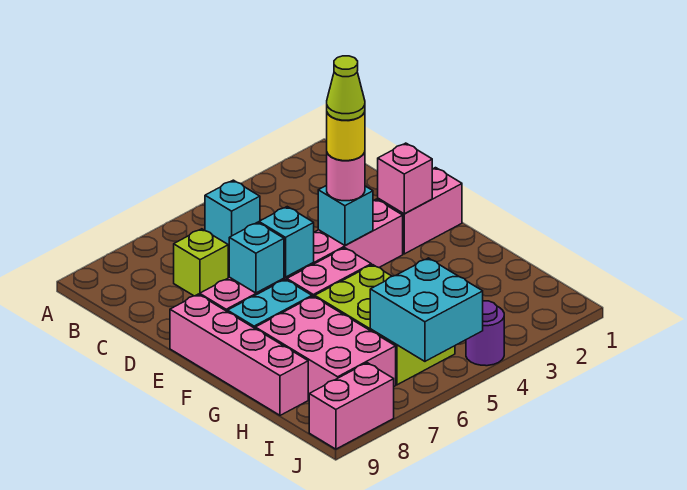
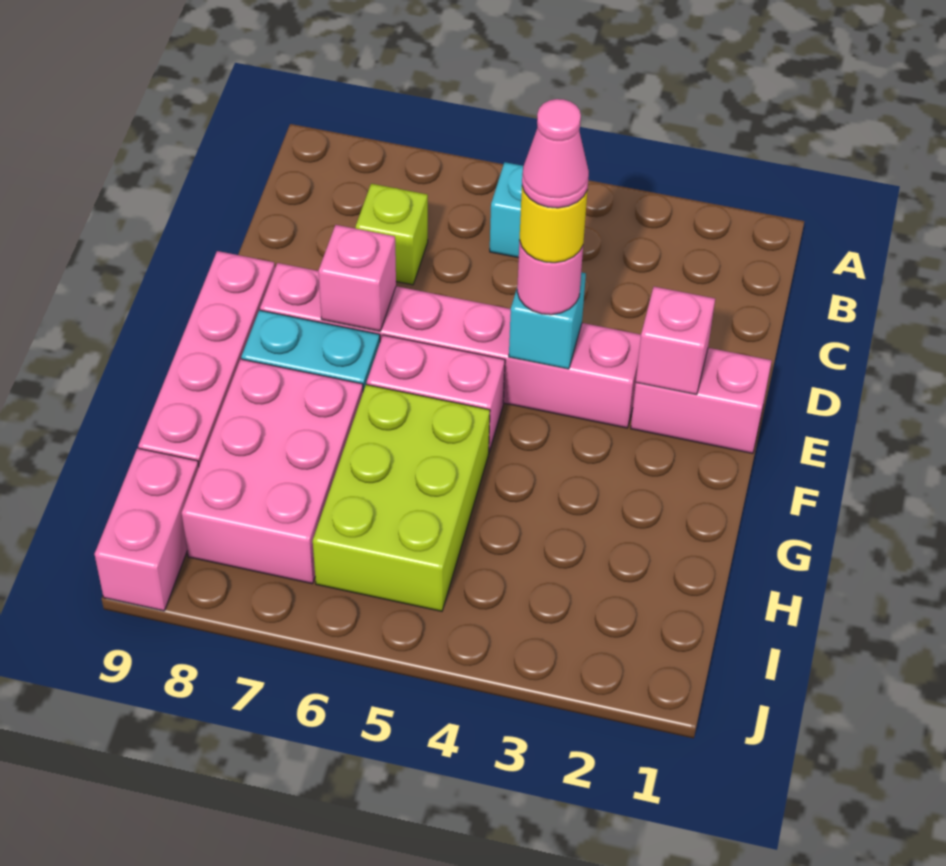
lime cone E4 level 5 -> pink cone E4 level 5
cyan brick E6 level 2 -> none
cyan brick E7 level 2 -> pink brick E7 level 2
cyan brick I5:J6 level 2 -> none
purple round brick J4 level 1 -> none
pink brick J8:J9 level 1 -> pink brick I9:J9 level 1

